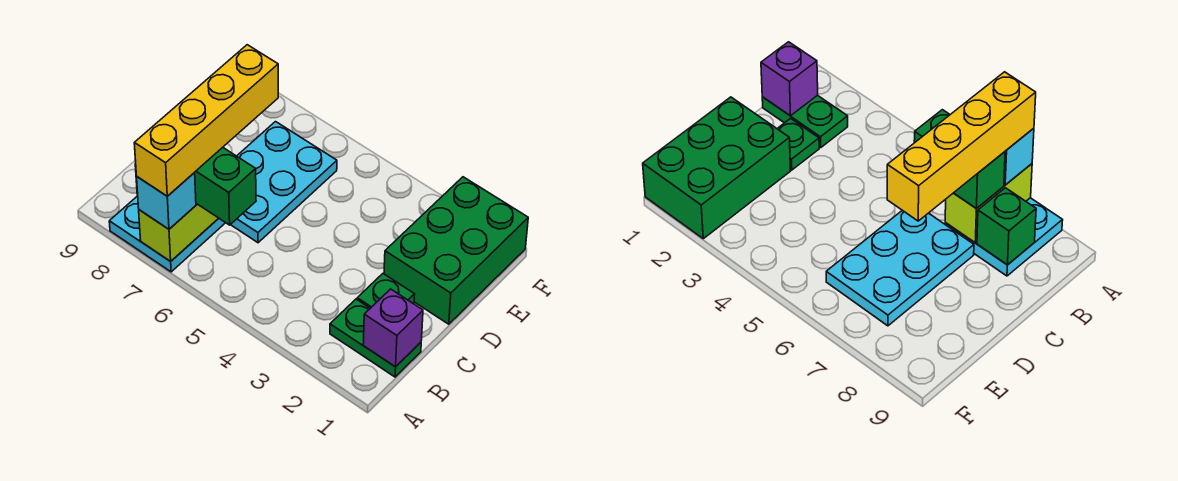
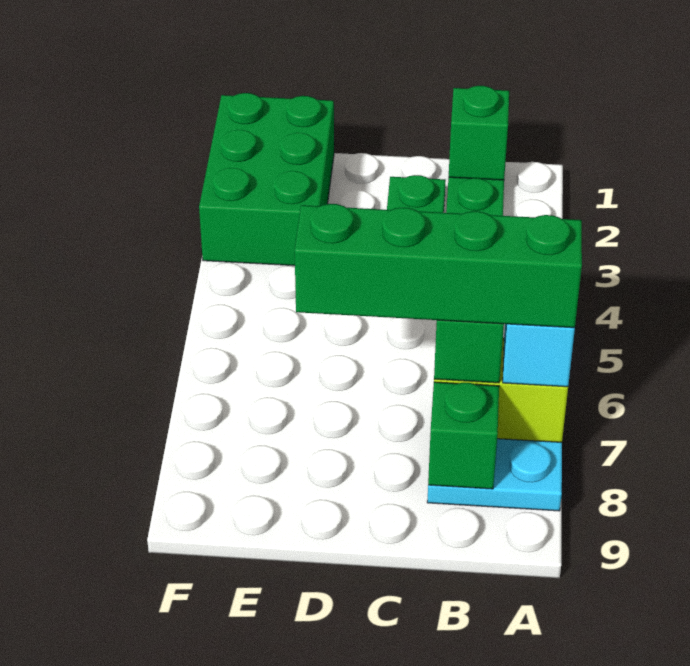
yellow brick A7:D7 level 4 -> green brick A7:D7 level 4
purple brick B1 level 2 -> green brick B1 level 2
cyan plate C6:E7 level 1 -> none
green brick D1:F2 level 1 -> green brick E1:F3 level 1

